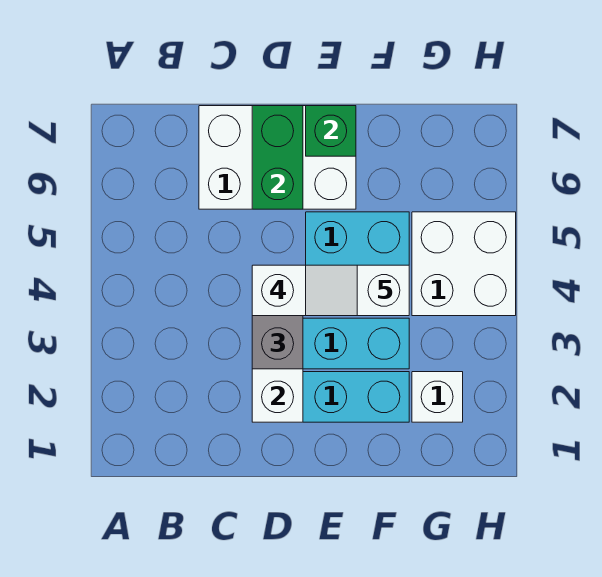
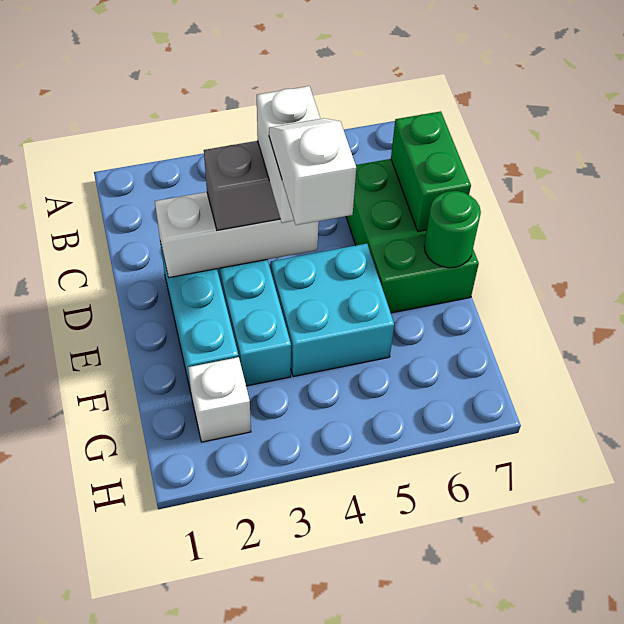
white brick C6:E7 level 1 -> green brick C6:E7 level 1
green brick D6:D7 level 2 -> green brick C7:D7 level 2
green brick E7 level 2 -> green round brick E7 level 2
white brick G4:H5 level 1 -> none

